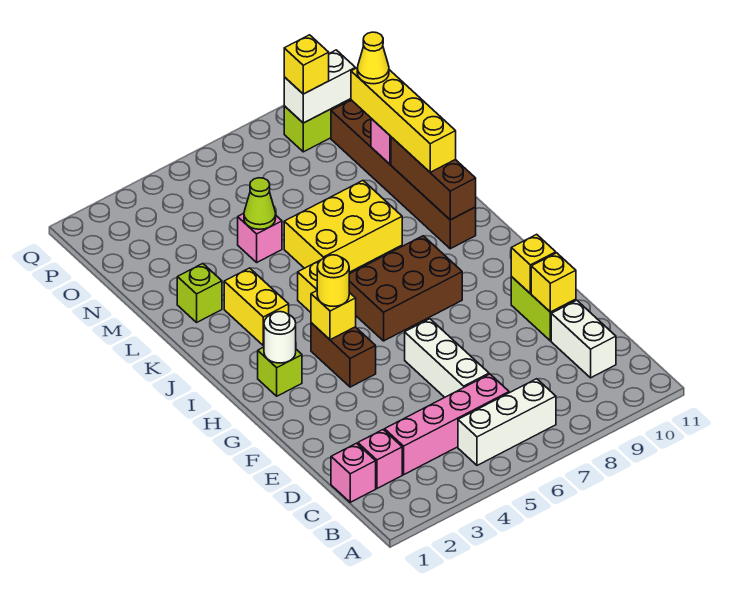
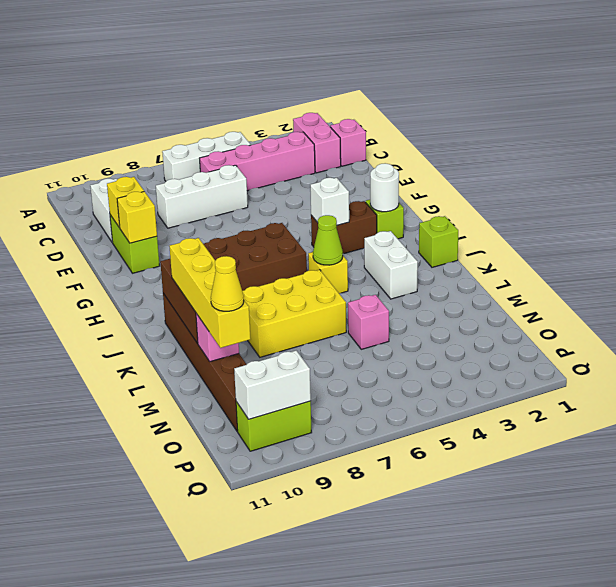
pink brick C2 level 1 -> pink brick B2:C2 level 1
white brick D6:F6 level 1 -> white brick D6:D8 level 1
brown brick G4:H4 level 1 -> brown brick H3:H4 level 1
yellow brick H4 level 2 -> white brick H4 level 2
yellow round brick H4 level 3 -> none
yellow brick J3:K3 level 1 -> white brick J3:K3 level 1
lime brick L2 level 1 -> lime brick J1 level 1
lime cone M5 level 2 -> lime cone J5 level 2
yellow brick P9 level 3 -> none

